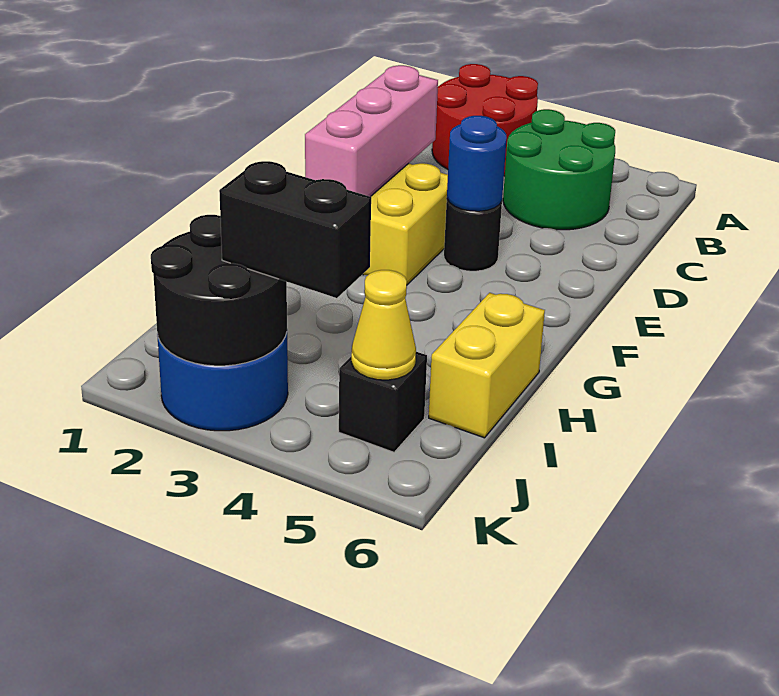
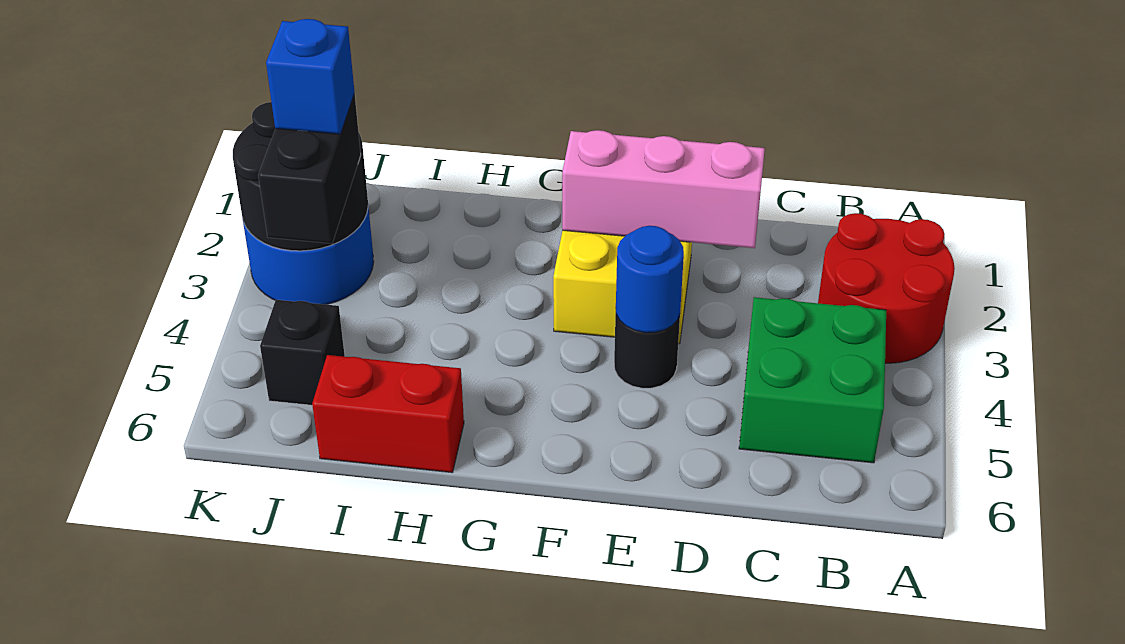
green round brick B4:C5 level 1 -> green brick B4:C5 level 1
yellow brick H6:I6 level 1 -> red brick H6:I6 level 1
none -> blue brick J3 level 4
yellow cone J5 level 2 -> none

